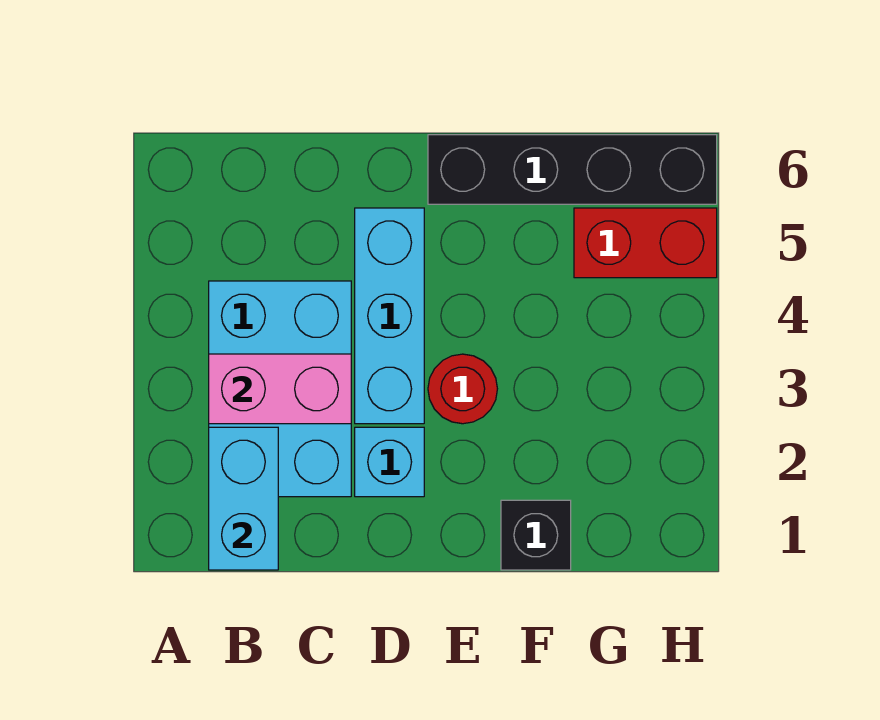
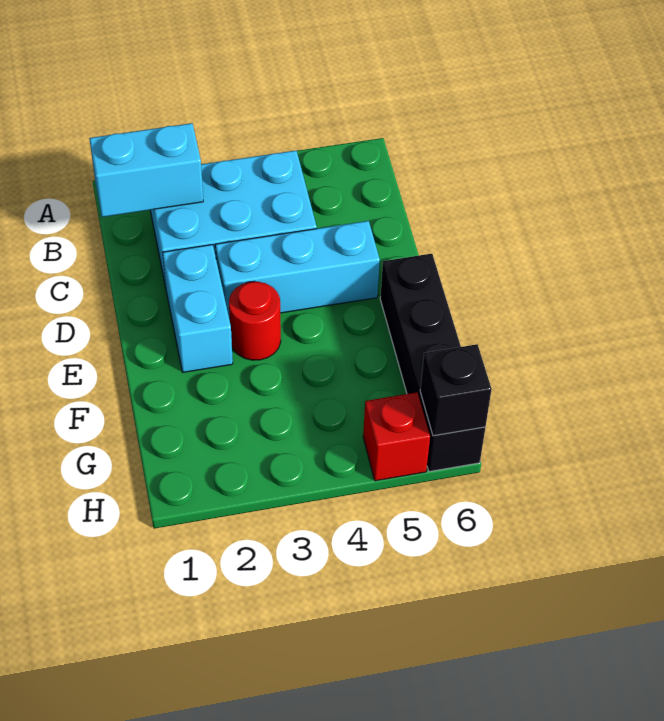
pink brick B3:C3 level 2 -> none
cyan brick D2 level 1 -> cyan brick D2:E2 level 1
black brick F1 level 1 -> black brick H6 level 2
red brick G5:H5 level 1 -> red brick H5 level 1

